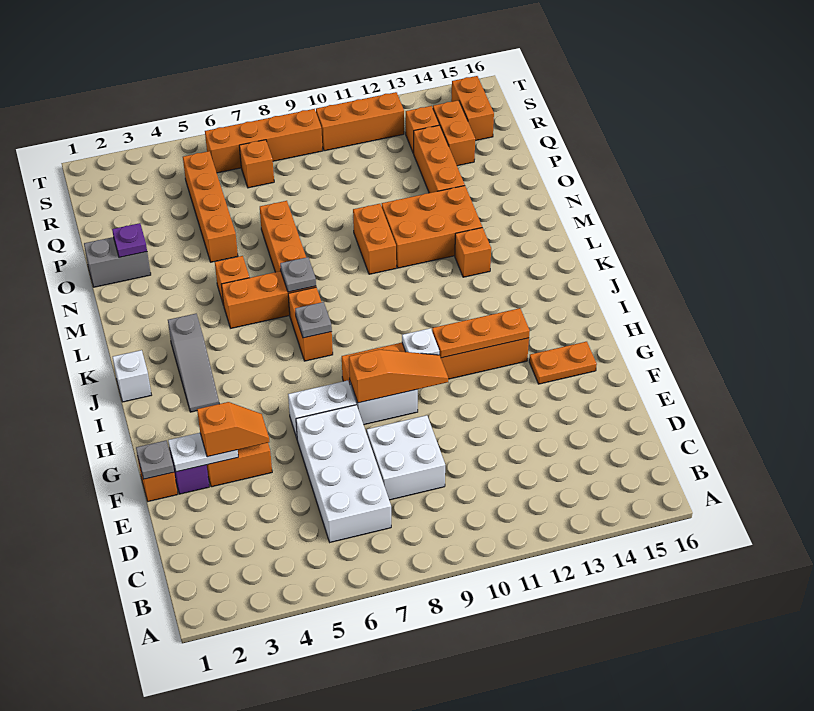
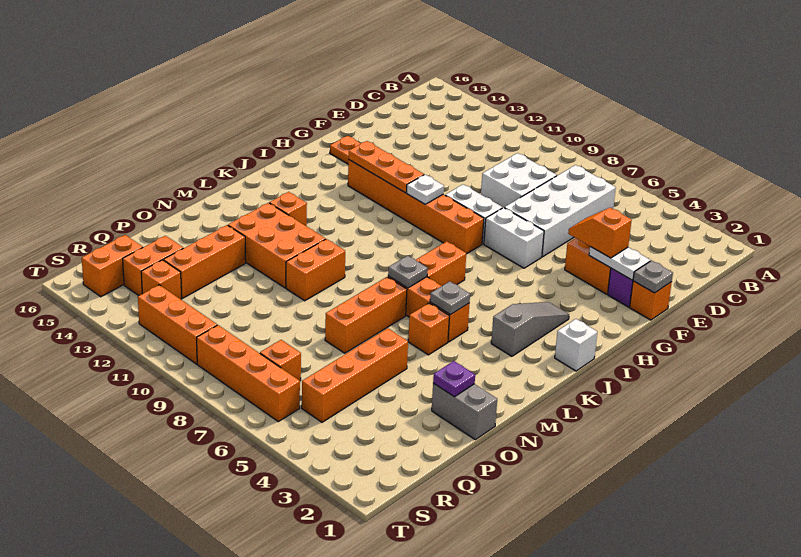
orange slope G8:G10 level 2 top 8 -> none
grey plate J7 level 2 -> grey plate L5 level 2

